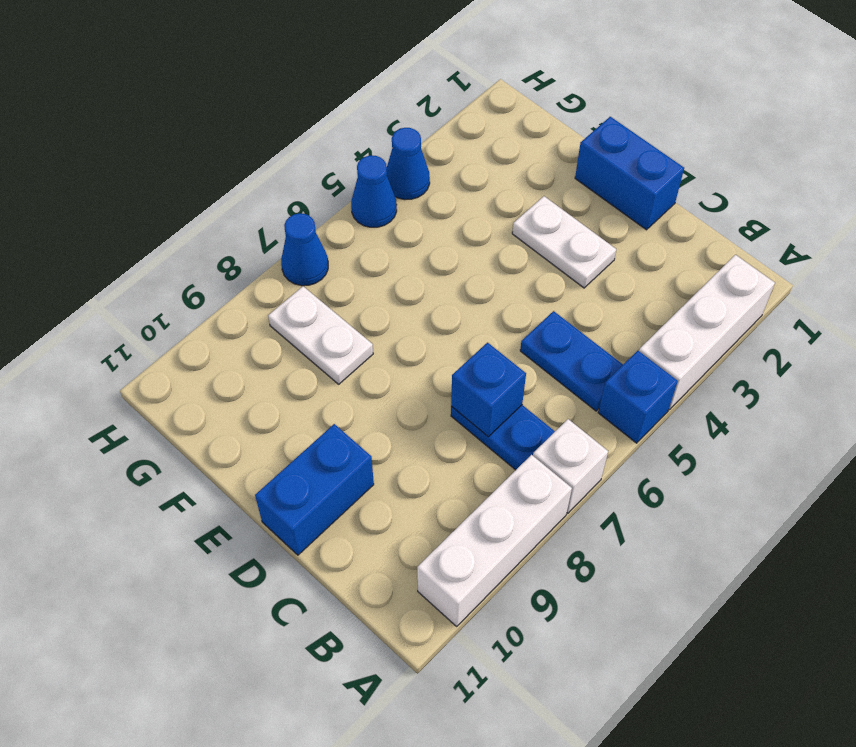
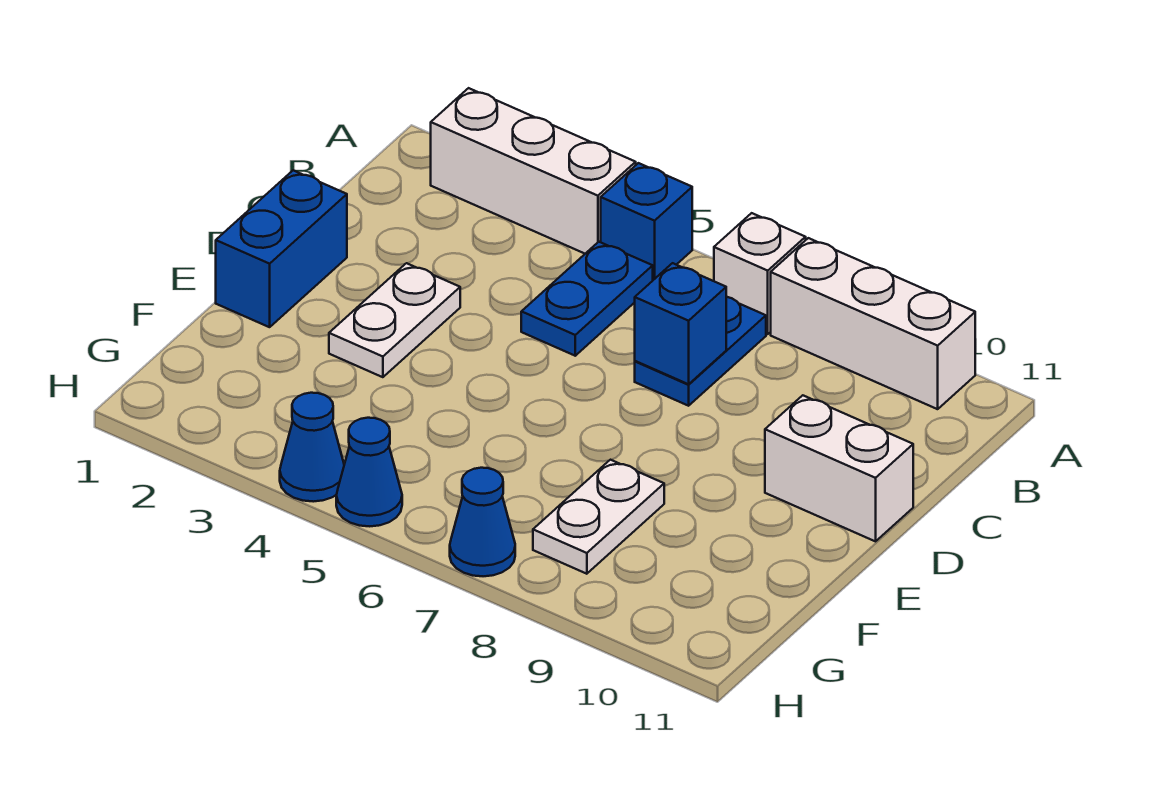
blue brick D10:D11 level 1 -> white brick D10:D11 level 1

